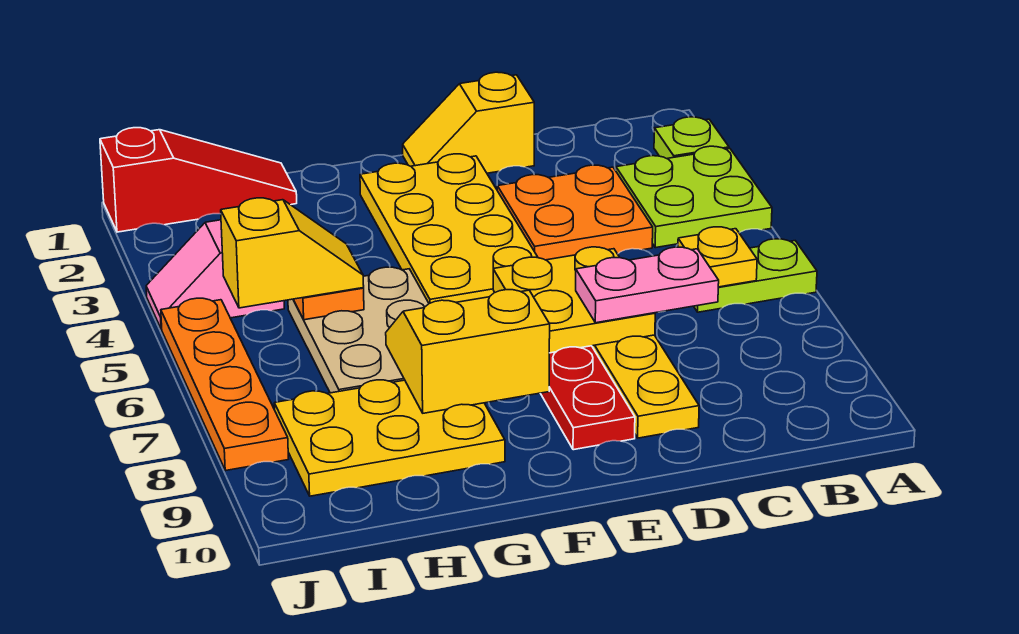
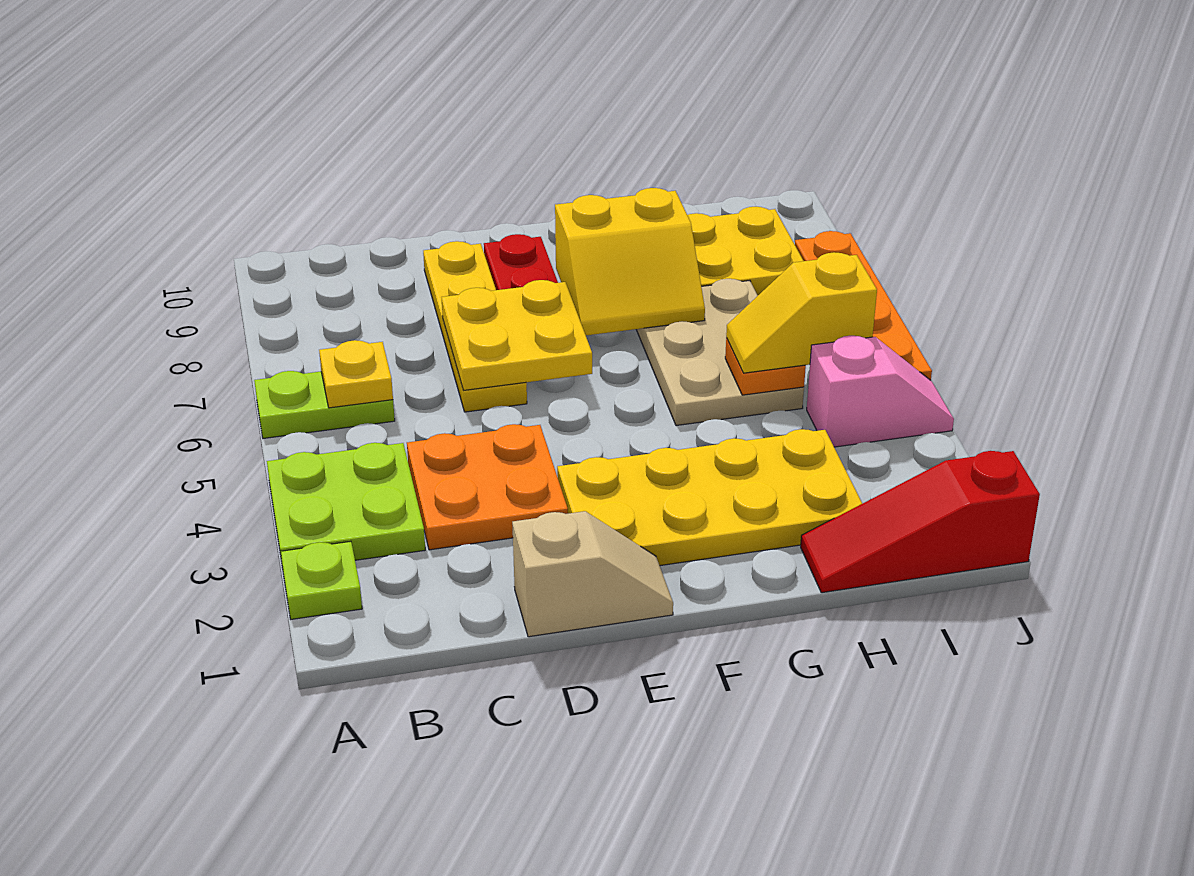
pink plate C7:D7 level 3 -> none
yellow slope D1:E1 level 1 top D -> tan slope D1:E1 level 1 top D
yellow plate E2:F5 level 1 -> yellow plate E2:H3 level 1

